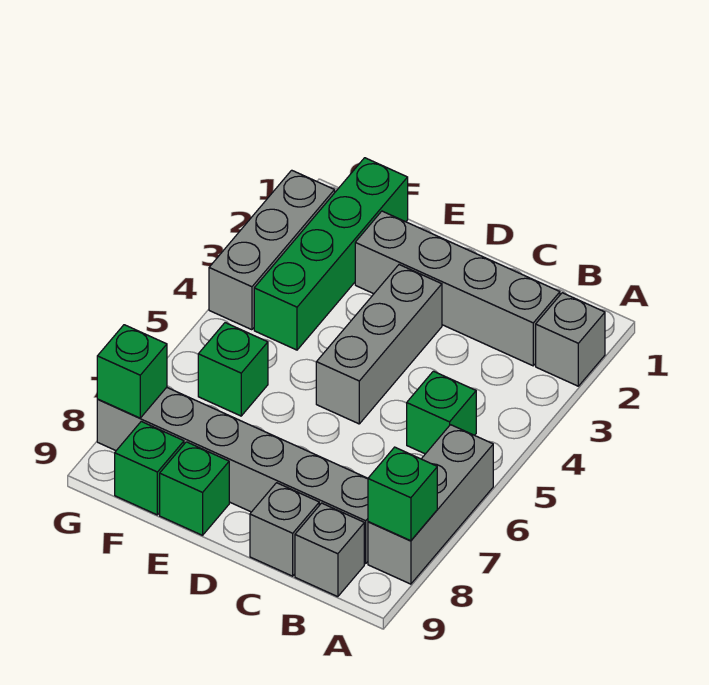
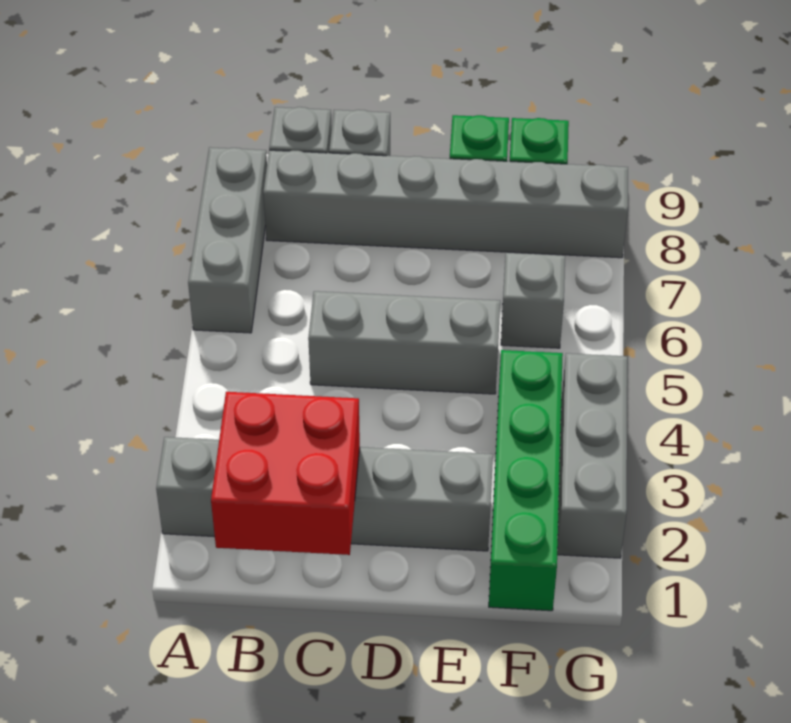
green brick A8 level 2 -> none
none -> red brick B1:C2 level 2
green brick B5 level 1 -> none
grey brick D3:D5 level 1 -> grey brick C5:E5 level 1
green brick F6 level 1 -> grey brick F6 level 1
green brick G8 level 2 -> none

